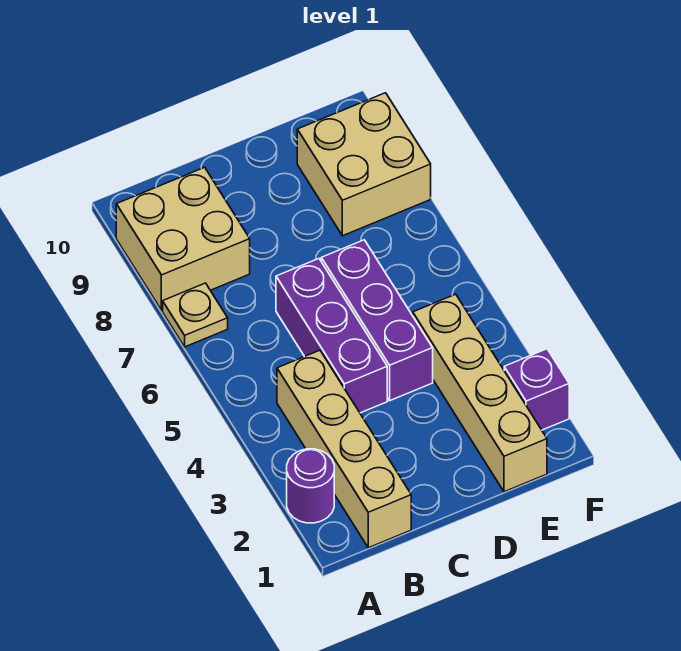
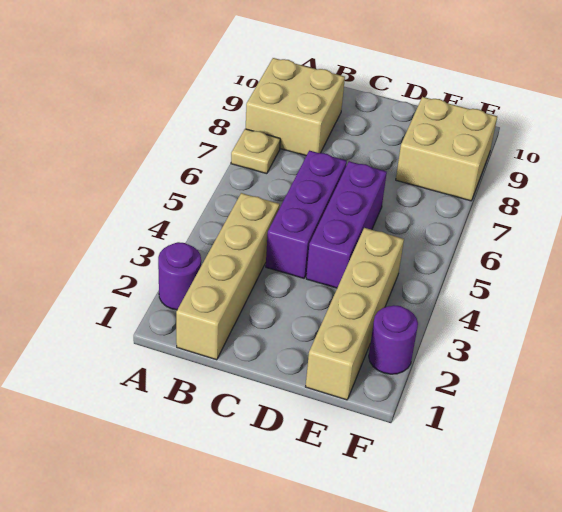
purple brick F2 level 1 -> purple round brick F2 level 1

